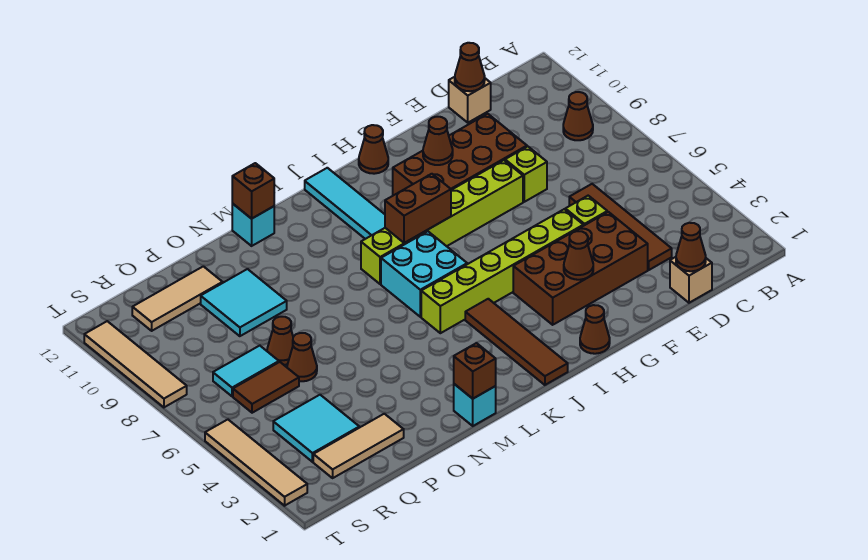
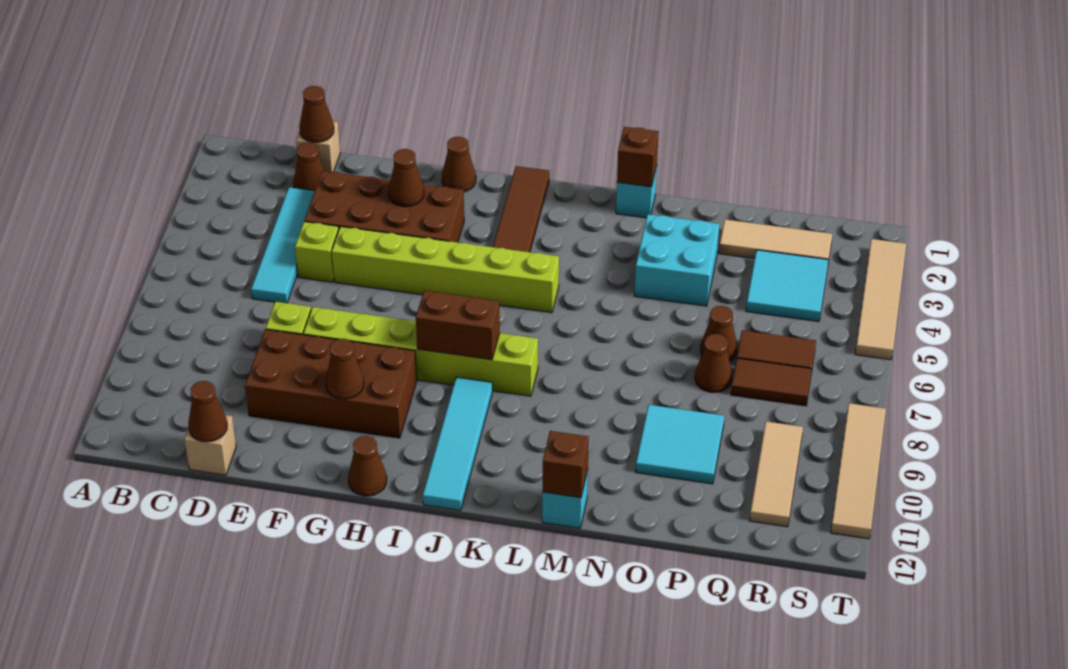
brown cone B9 level 1 -> brown cone D2 level 1
brown tile D3:D6 level 1 -> cyan tile D3:D6 level 1
cyan brick J6:K7 level 1 -> cyan brick N3:O4 level 1
tan tile P11:R11 level 1 -> tan tile R9:R11 level 1
cyan tile Q7:R7 level 1 -> brown tile Q7:R7 level 1

